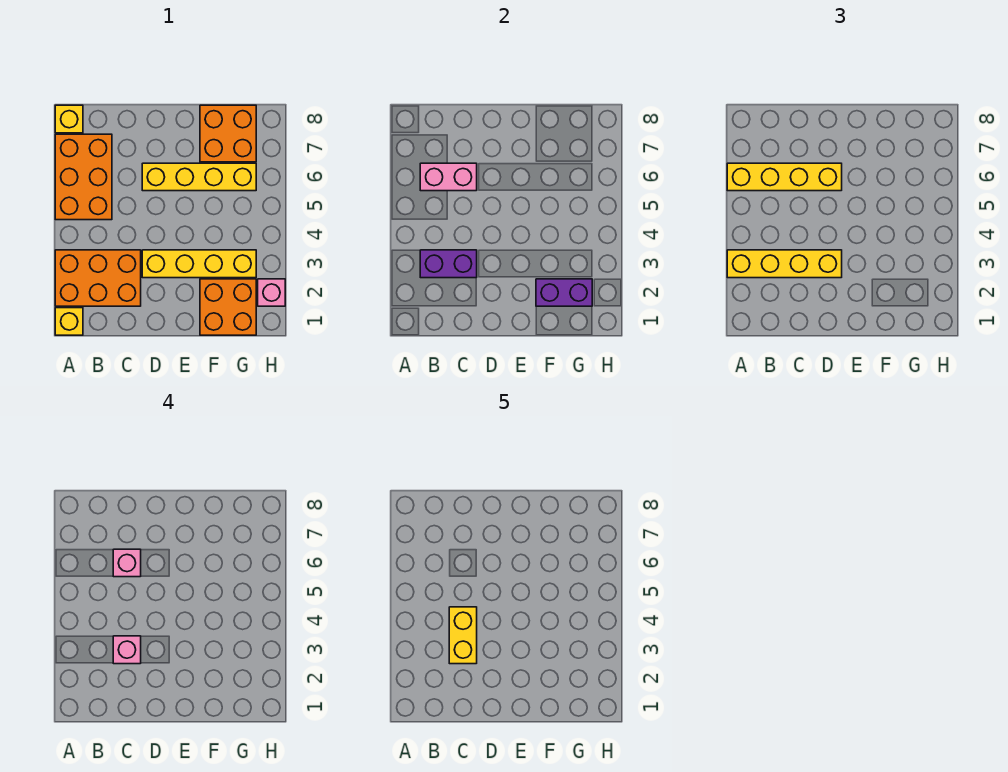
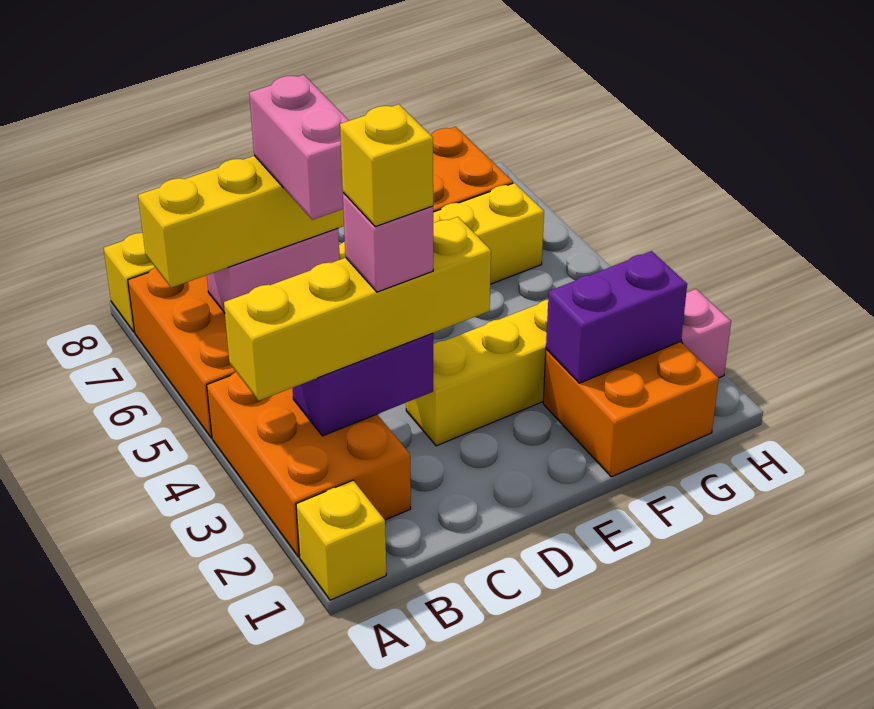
orange brick A2:C3 level 1 -> orange brick A2:B4 level 1
yellow brick C3:C4 level 5 -> yellow brick C3 level 5
pink brick C6 level 4 -> pink brick C5:C6 level 4

